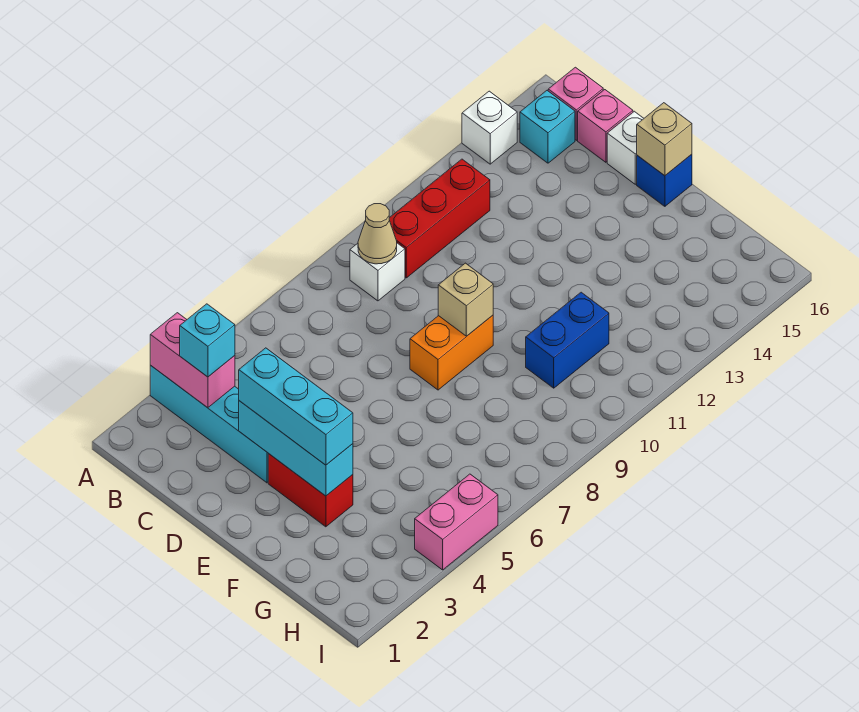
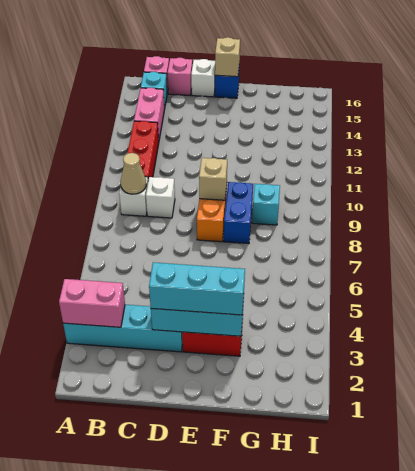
white brick A14 level 1 -> white brick C9 level 1
cyan brick B3 level 3 -> cyan brick G9 level 1
blue brick G10:G11 level 1 -> blue brick F8:F9 level 1
pink brick I4:I5 level 1 -> pink brick B13:B14 level 1

